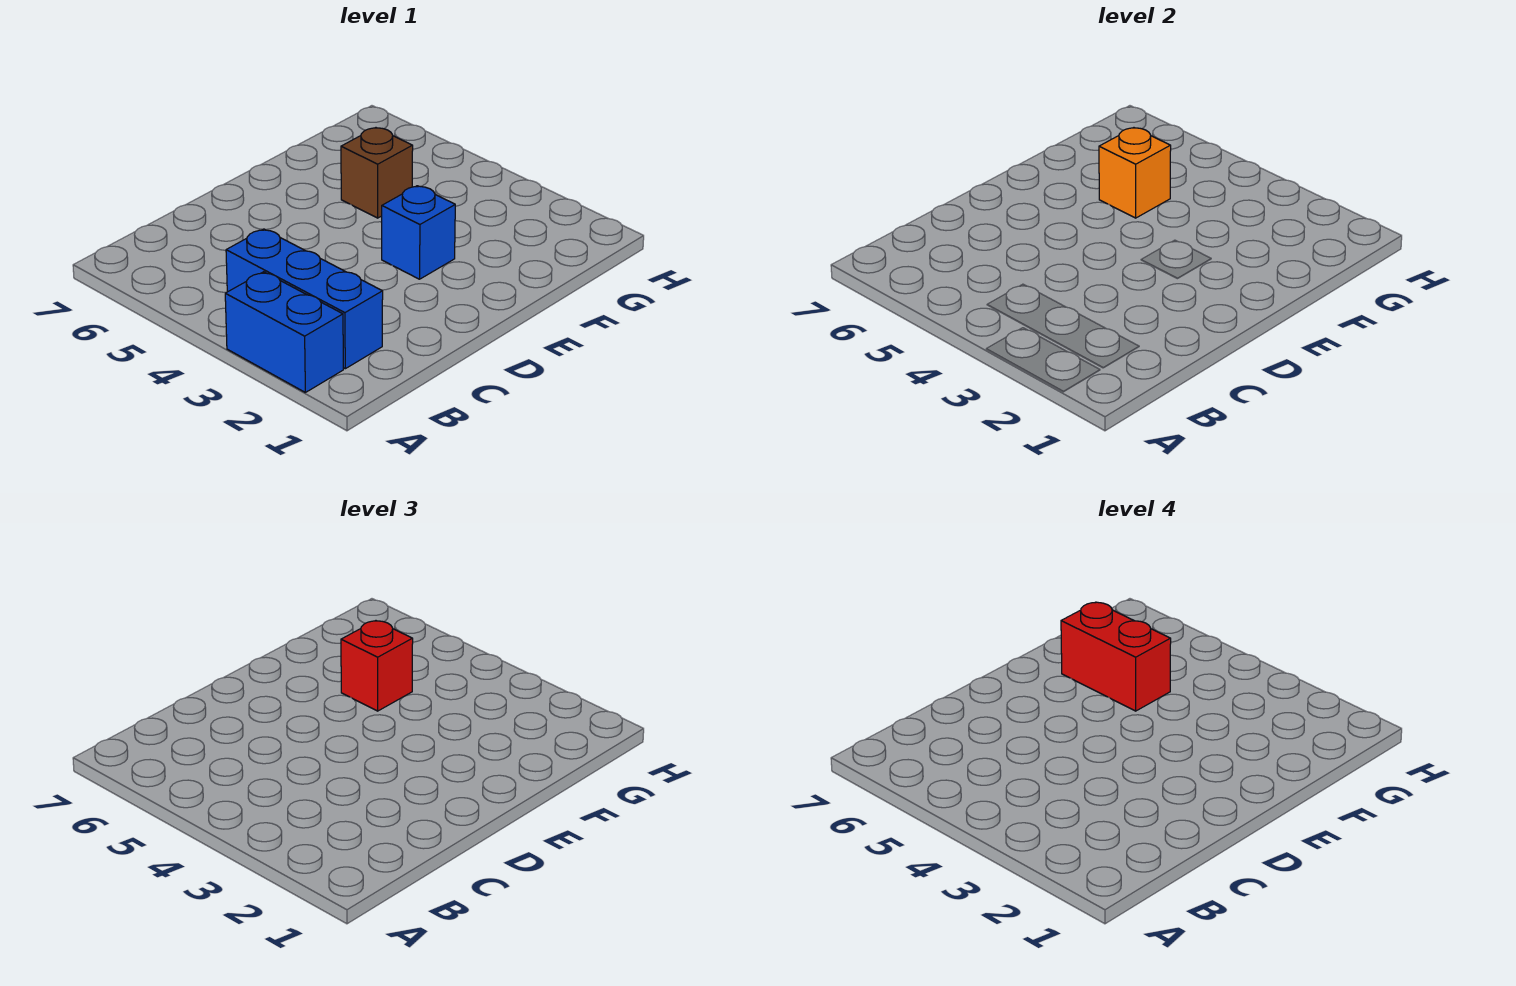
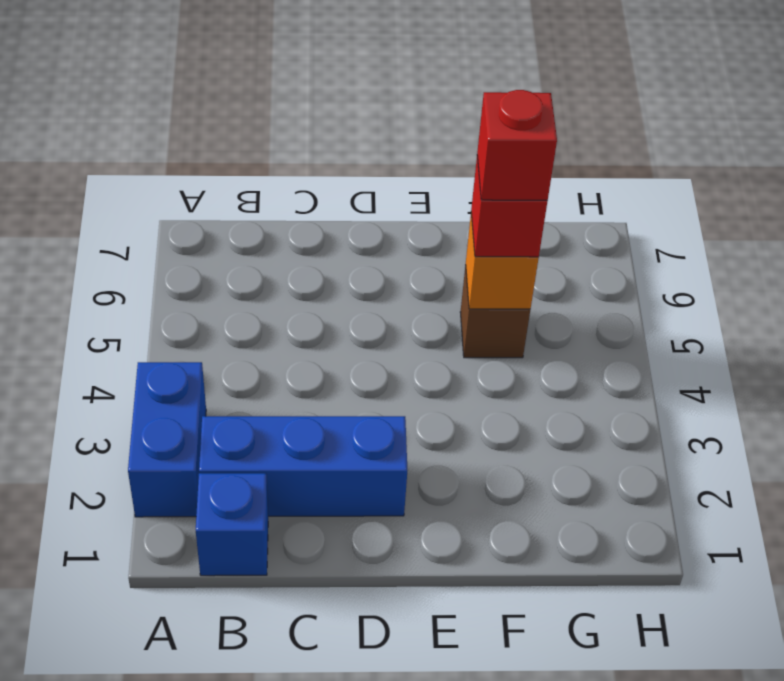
blue brick B2:B4 level 1 -> blue brick B2:D2 level 1
blue brick E3 level 1 -> blue brick B1 level 1
red brick F5:F6 level 4 -> red brick F5 level 4

